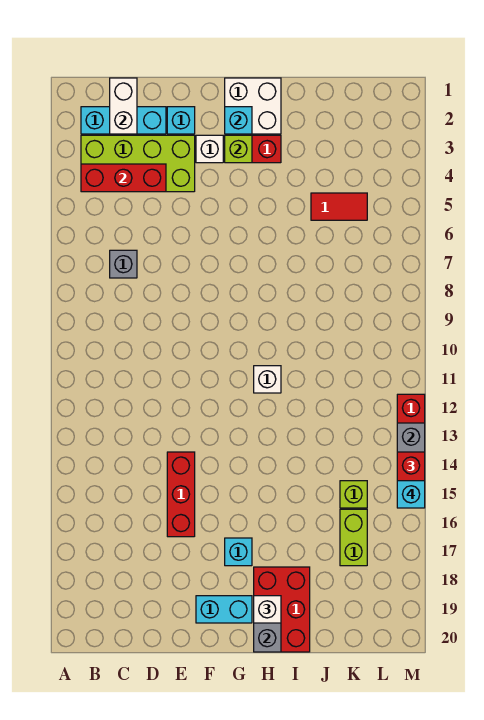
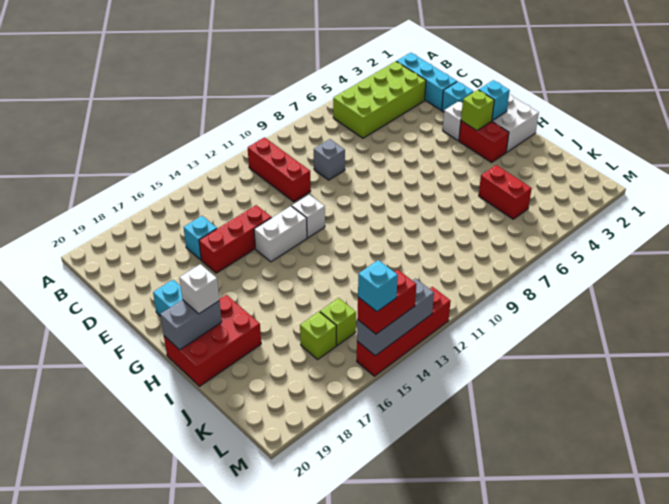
lime brick B3:E4 level 1 -> lime brick B3:C6 level 1
red brick B4:D4 level 2 -> red brick B11:D11 level 1
white brick C1:C2 level 2 -> white brick F13:F14 level 1
grey brick C7 level 1 -> grey brick D9 level 1
cyan brick G17 level 1 -> cyan brick D16 level 1
white brick H11 level 1 -> white brick F12 level 1
red tile J5:K5 level 1 -> red brick J5:K5 level 1
lime brick K16:K17 level 1 -> lime brick K16 level 1

